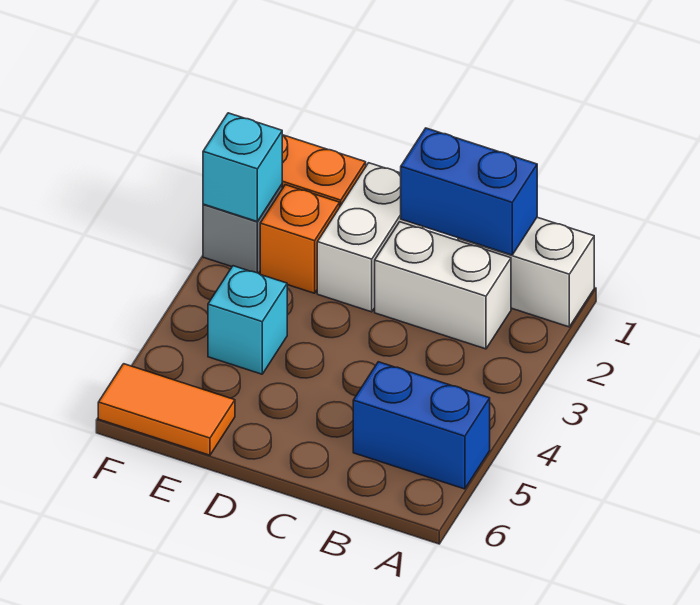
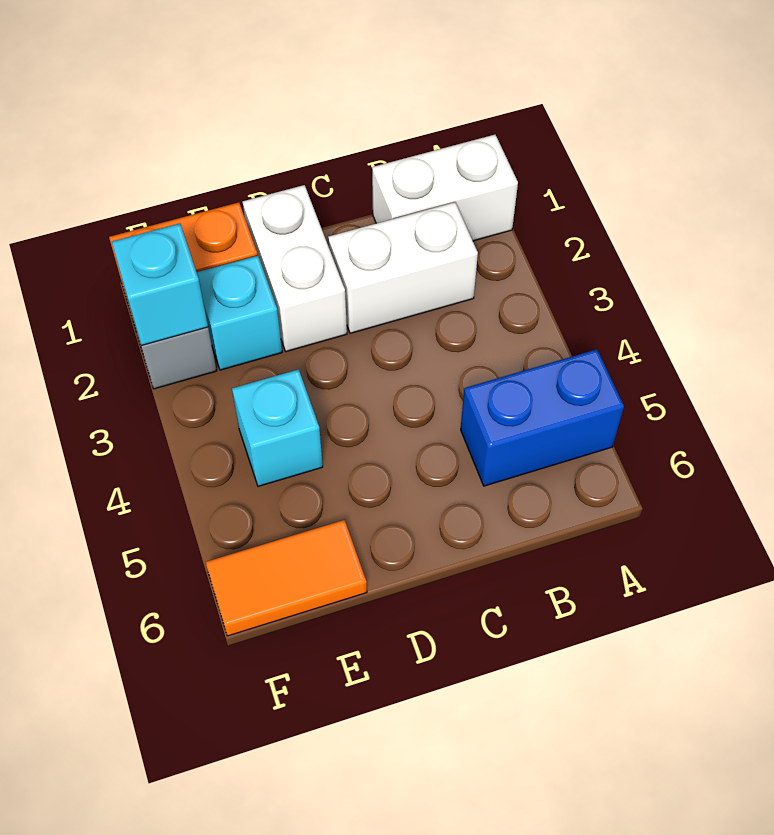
blue brick B1:C1 level 2 -> none
orange brick E2 level 1 -> cyan brick E2 level 1

